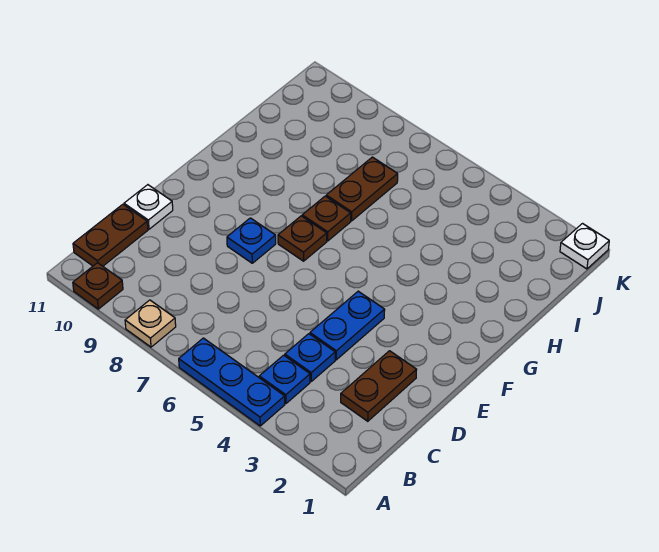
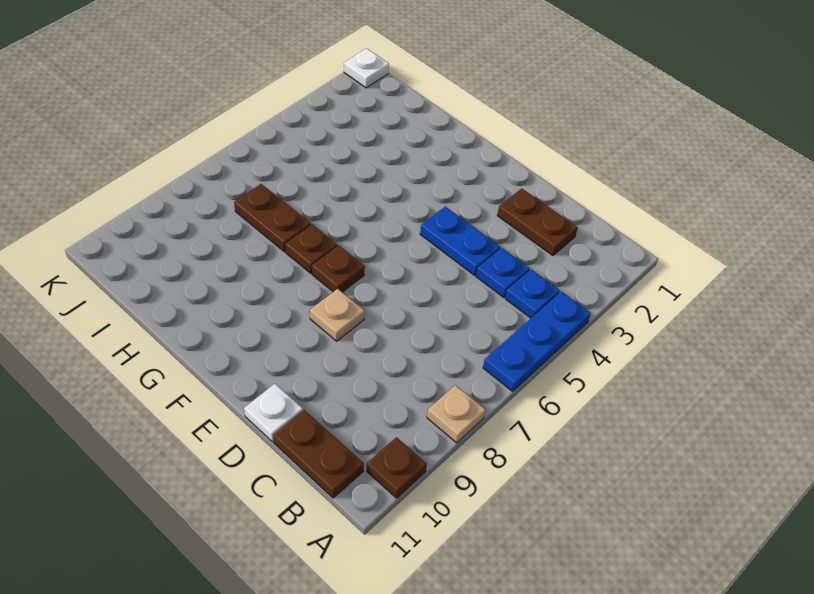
blue plate E8 level 1 -> tan plate E8 level 1

